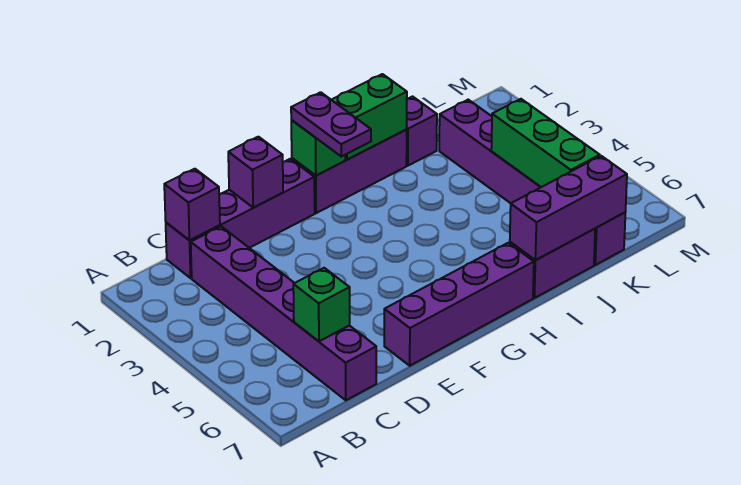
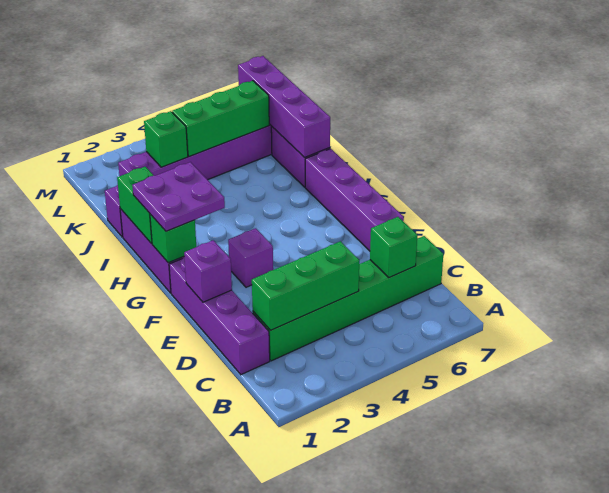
purple brick C1 level 2 -> purple brick F3 level 1
purple brick C2:C7 level 1 -> green brick C2:C7 level 1
none -> green brick C2:C4 level 2
purple plate G1:G2 level 3 -> purple plate G1:H2 level 3
purple brick I7:K7 level 2 -> purple brick I7:L7 level 2
none -> green brick K3 level 2

